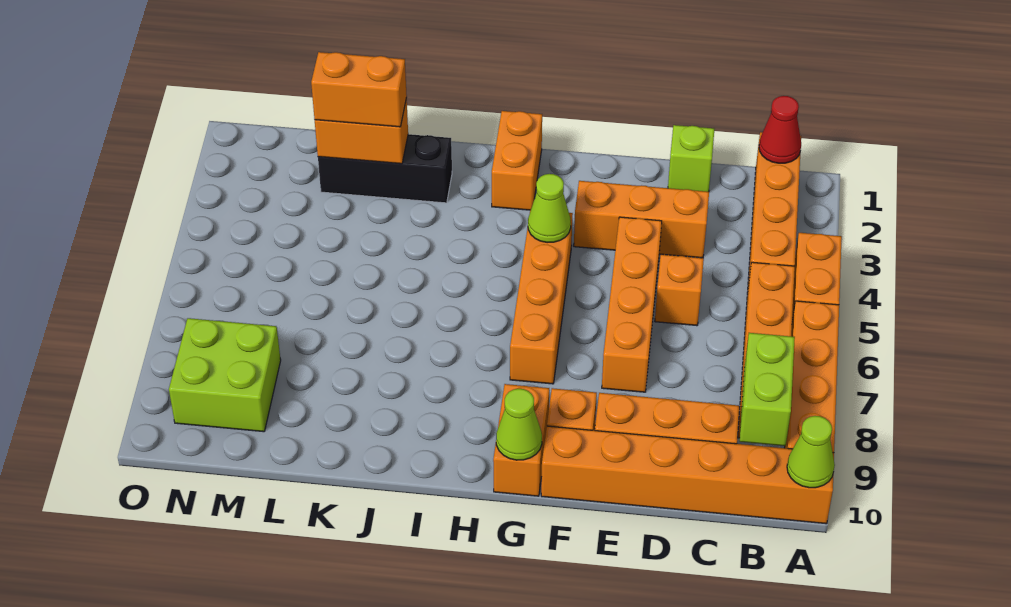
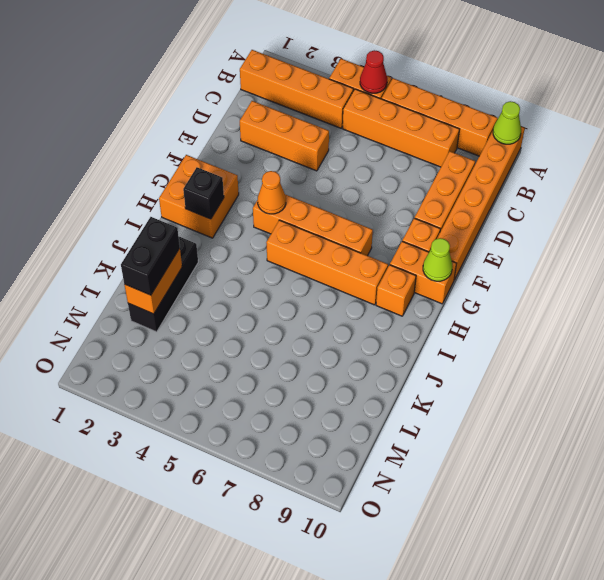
red cone B1 level 2 -> red cone A5 level 2
lime brick B8:B9 level 2 -> none
lime brick D1 level 1 -> none
orange brick D3:F3 level 1 -> orange brick D2:D4 level 1
orange brick D5 level 1 -> orange brick H9 level 1
orange brick E4:E7 level 1 -> orange brick H5:H8 level 1
lime cone G4 level 2 -> orange cone G4 level 2
orange brick H1:H2 level 1 -> orange brick G1:H2 level 1
none -> black brick H2 level 2
orange brick K2:L2 level 3 -> black brick K2:L2 level 3
lime brick M8:N9 level 1 -> none

